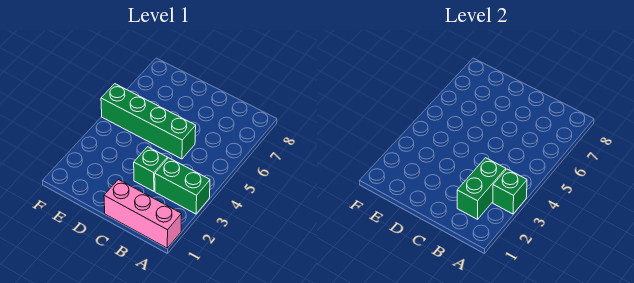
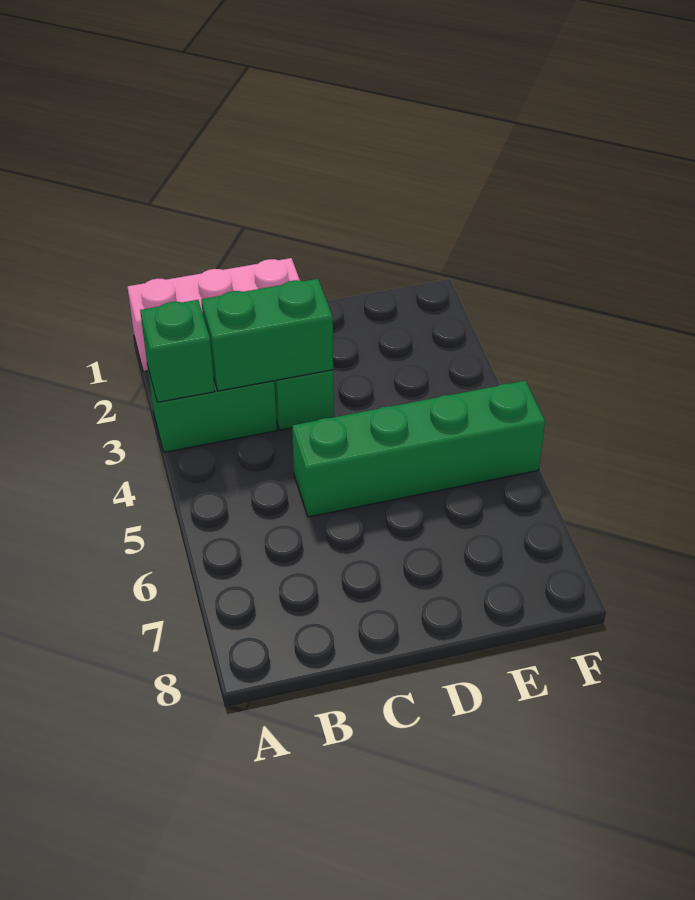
green brick B2:B3 level 2 -> green brick B3:C3 level 2

